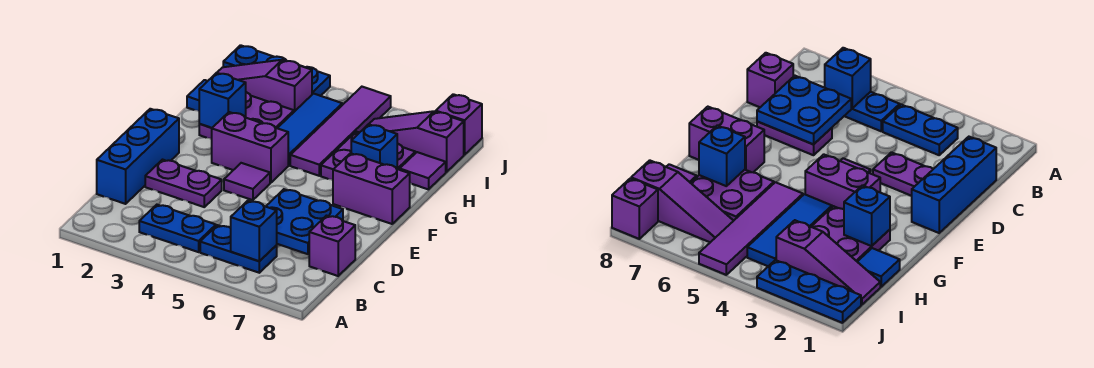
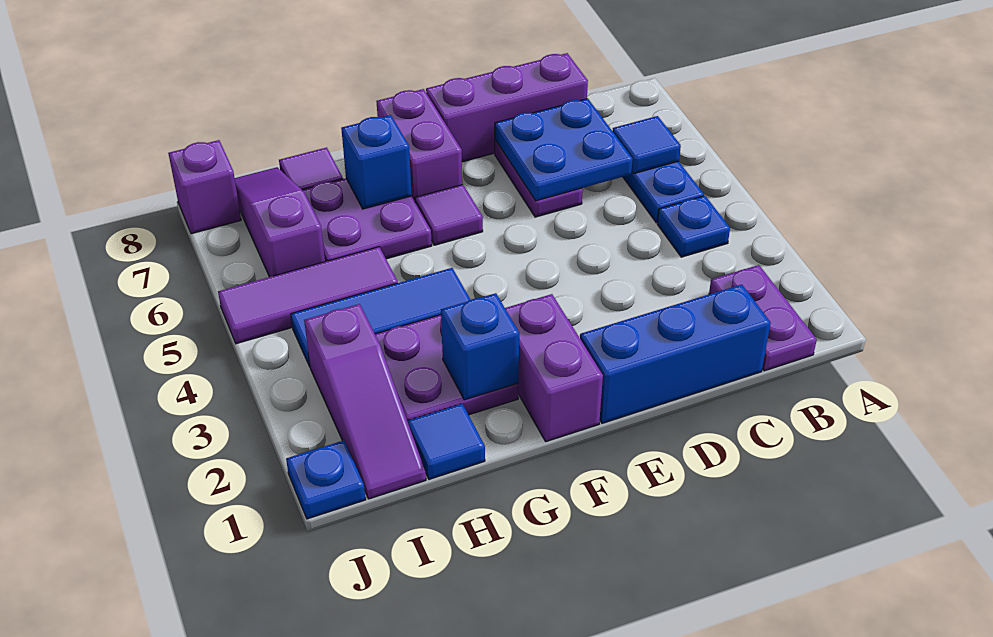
blue plate B3:B4 level 1 -> blue plate B4 level 1
blue brick B6 level 2 -> blue tile B6 level 2
purple brick C8 level 1 -> purple brick C8:E8 level 1
purple plate D2:D3 level 1 -> purple plate B1:B2 level 1
purple tile E4 level 1 -> purple tile F6 level 1
purple brick F3:F4 level 1 -> purple brick F1:F2 level 1
purple tile G5:J5 level 1 -> purple tile H5:J5 level 1
purple slope I6:I8 level 1 top 8 -> purple slope I6:I8 level 1 top 6
blue plate J1:J3 level 1 -> blue plate J1 level 1

